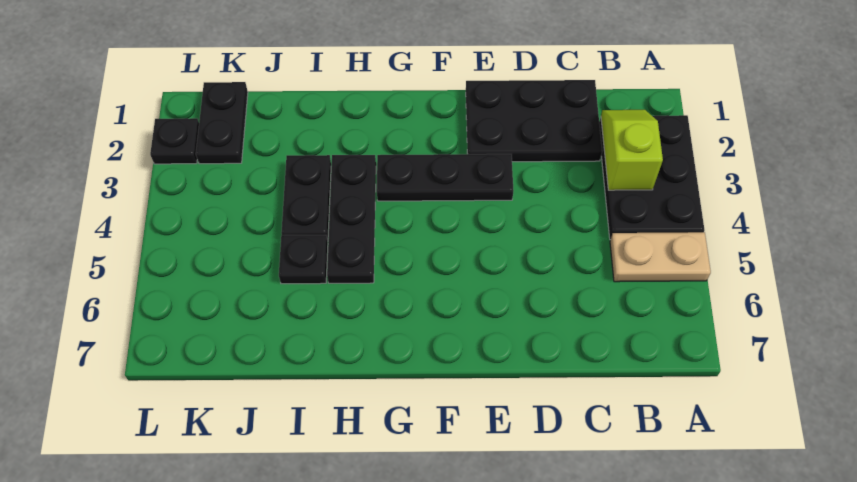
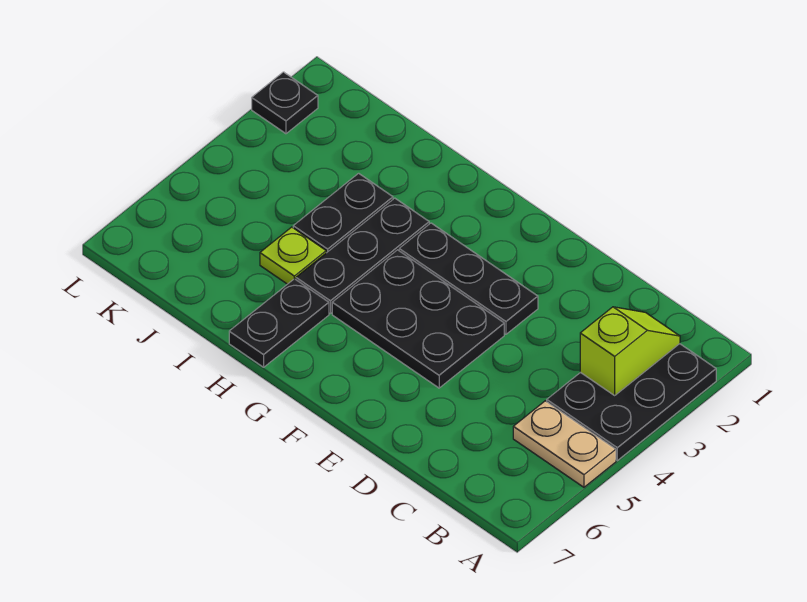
black plate C1:E2 level 1 -> black plate E4:G5 level 1
black plate I5 level 1 -> lime plate I5 level 1
black plate K1:K2 level 1 -> black plate H6:H7 level 1

